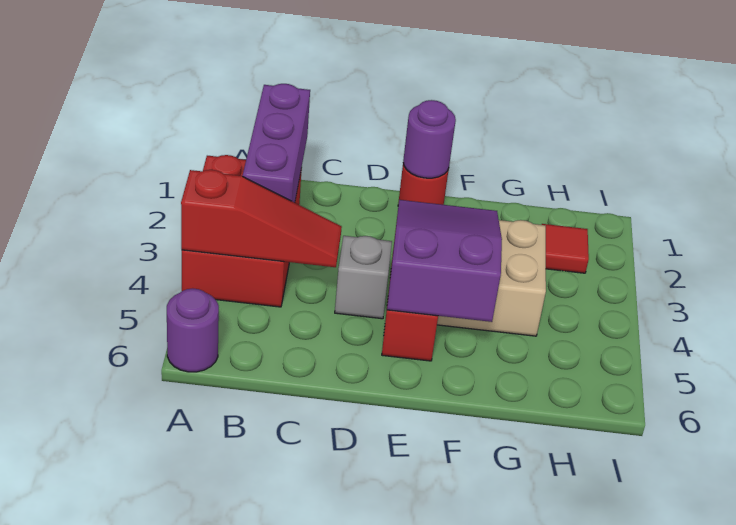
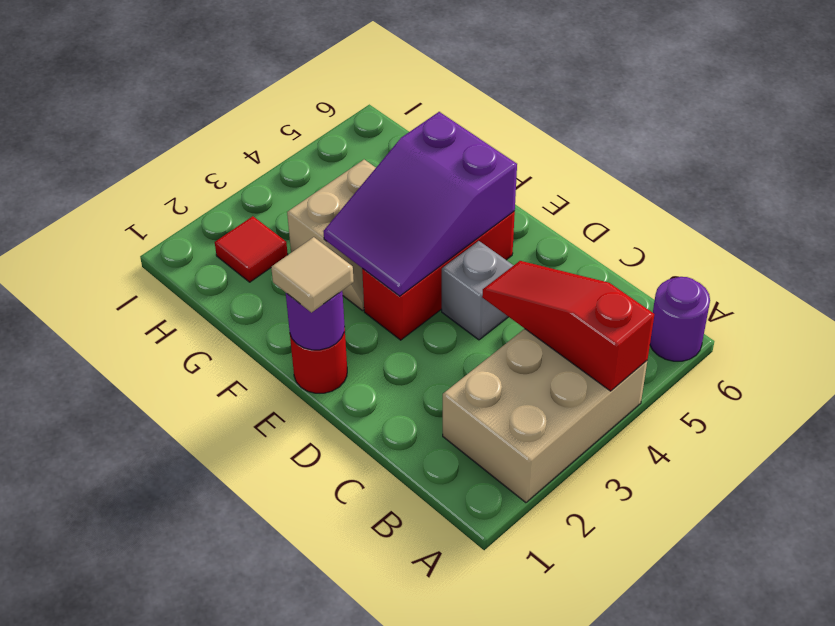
red brick A2:B4 level 1 -> tan brick A2:B4 level 1
purple brick B1:B3 level 2 -> none
none -> tan tile E1 level 3

